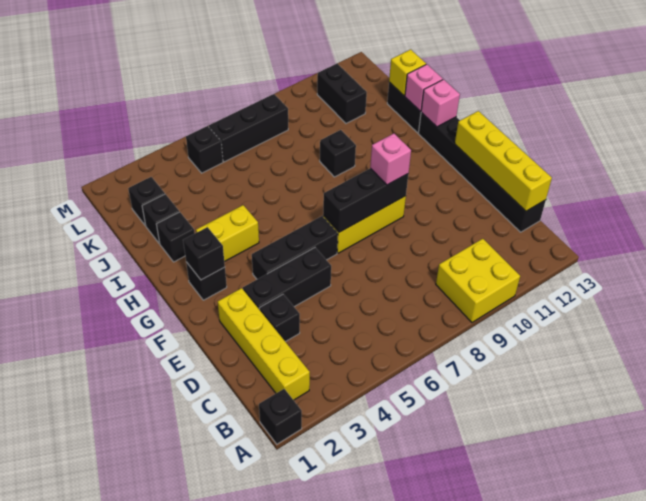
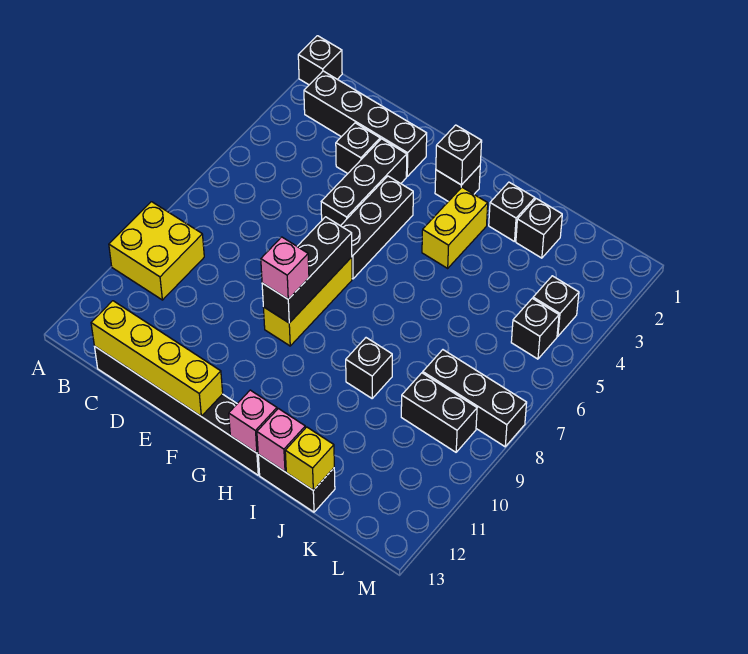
yellow brick B2:E2 level 1 -> black brick B2:E2 level 1
black brick K2 level 1 -> black brick L4 level 1
black brick K11:L11 level 1 -> black brick K9:L9 level 1
black brick L6:L8 level 1 -> black brick K8:M8 level 1

